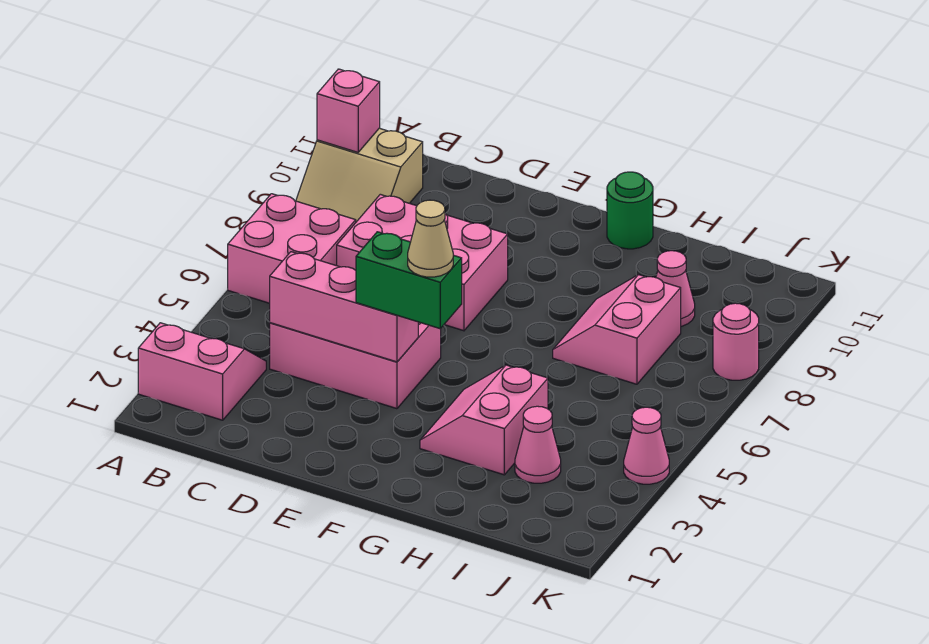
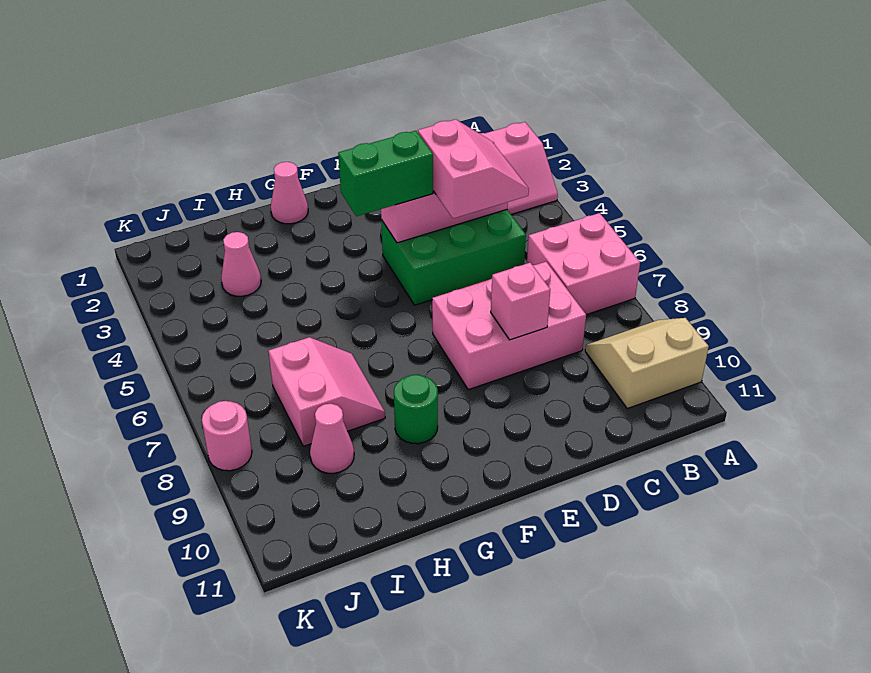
pink brick A10 level 2 -> pink brick D8 level 2
pink brick C4:E5 level 1 -> green brick C4:E5 level 1
tan cone F4 level 4 -> none
pink slope G3:H4 level 1 top H -> pink slope C4:D5 level 3 top D
green round brick G11 level 1 -> green round brick G9 level 1
pink cone K4 level 1 -> pink cone G1 level 1

